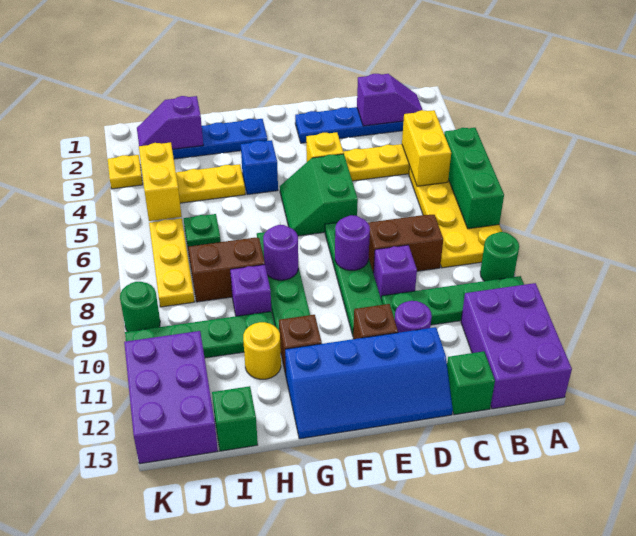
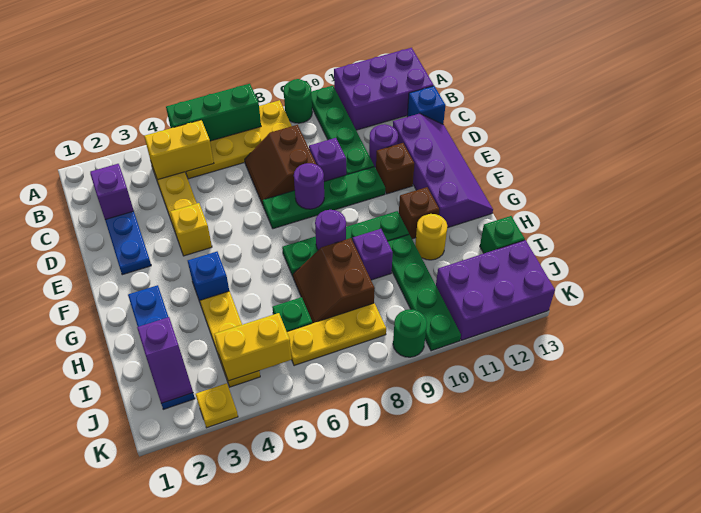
green brick C13 level 1 -> blue brick C13 level 1
blue slope D12:G13 level 1 top 12 -> purple slope D12:G13 level 1 top 12
green slope E5:F6 level 1 top E -> none

